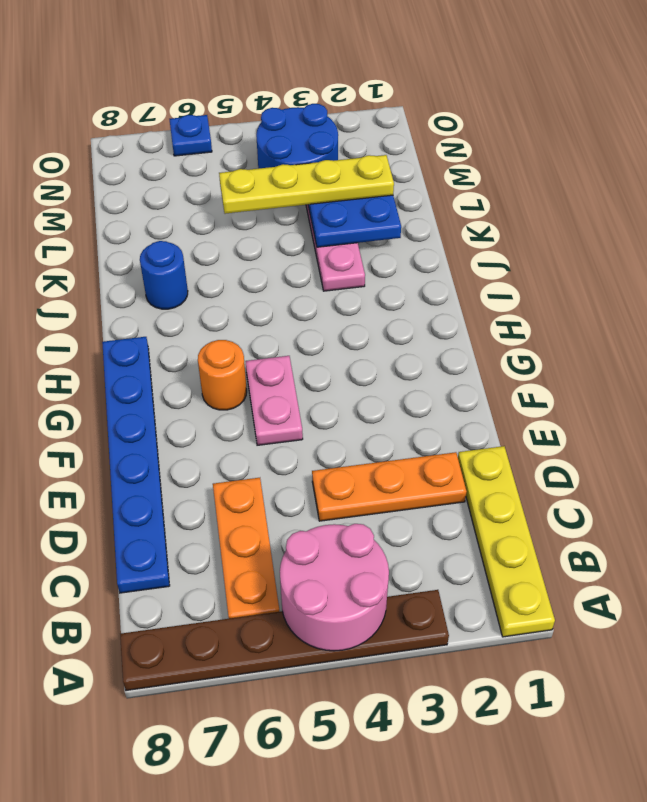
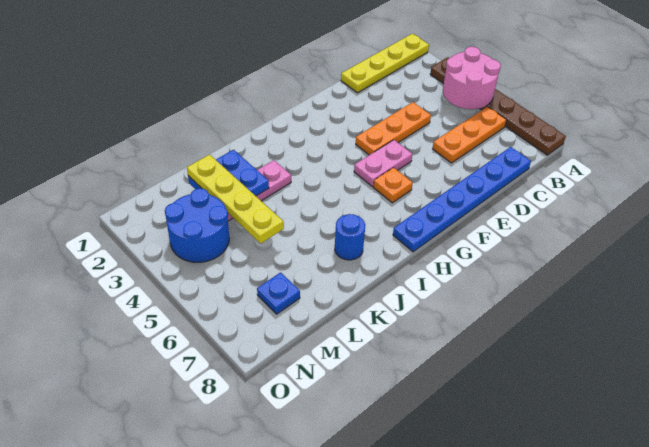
orange plate D2:D4 level 1 -> orange plate D4:F4 level 1
orange round brick G6 level 1 -> orange plate G6 level 1
blue plate O6 level 1 -> blue plate M7 level 1

